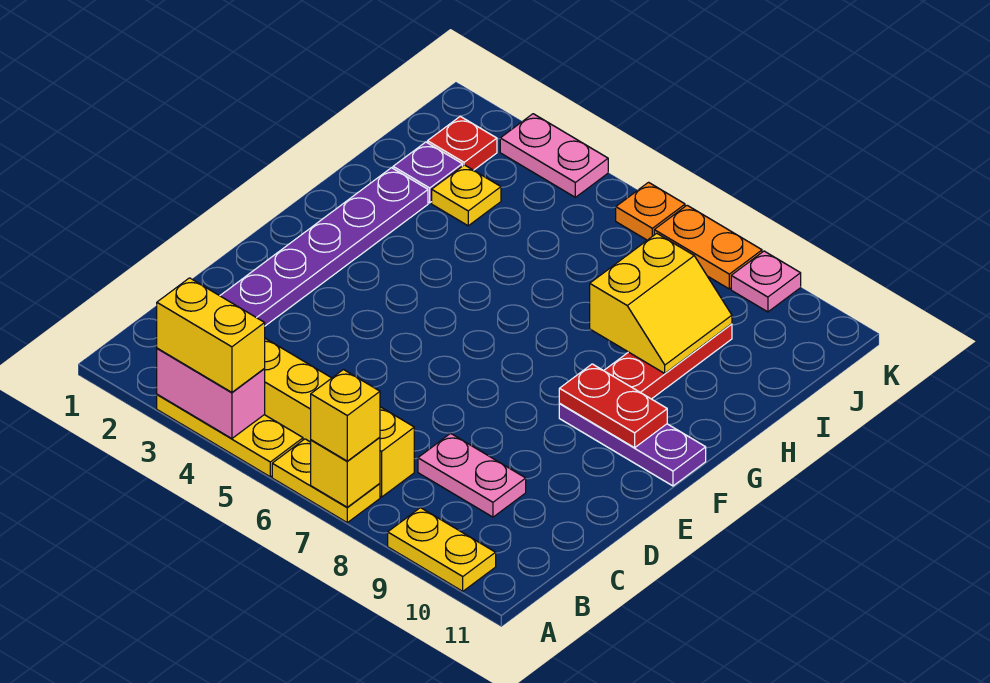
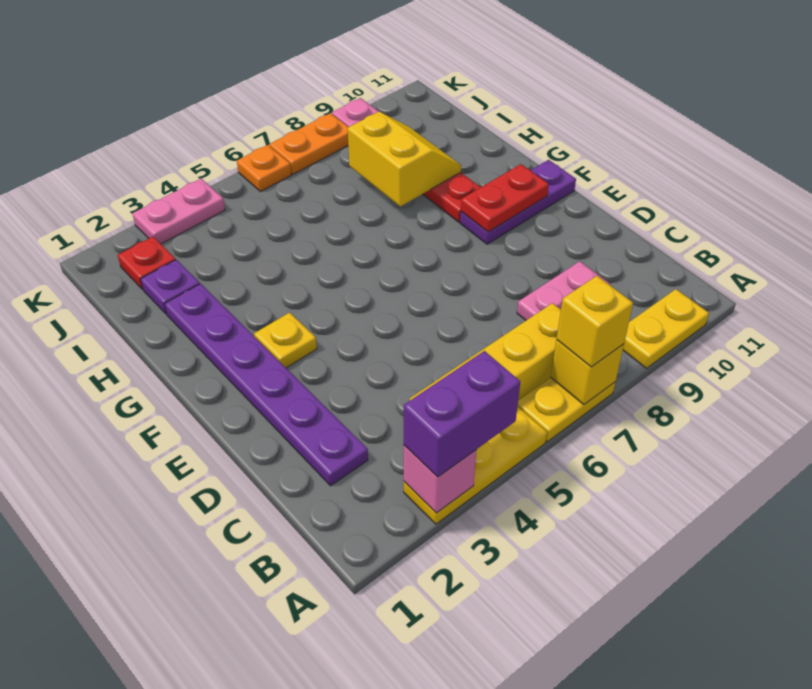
pink brick A3:A4 level 2 -> pink brick A3 level 2
yellow brick A3:A4 level 3 -> purple brick A3:A4 level 3
yellow plate I3 level 1 -> yellow plate F3 level 1

